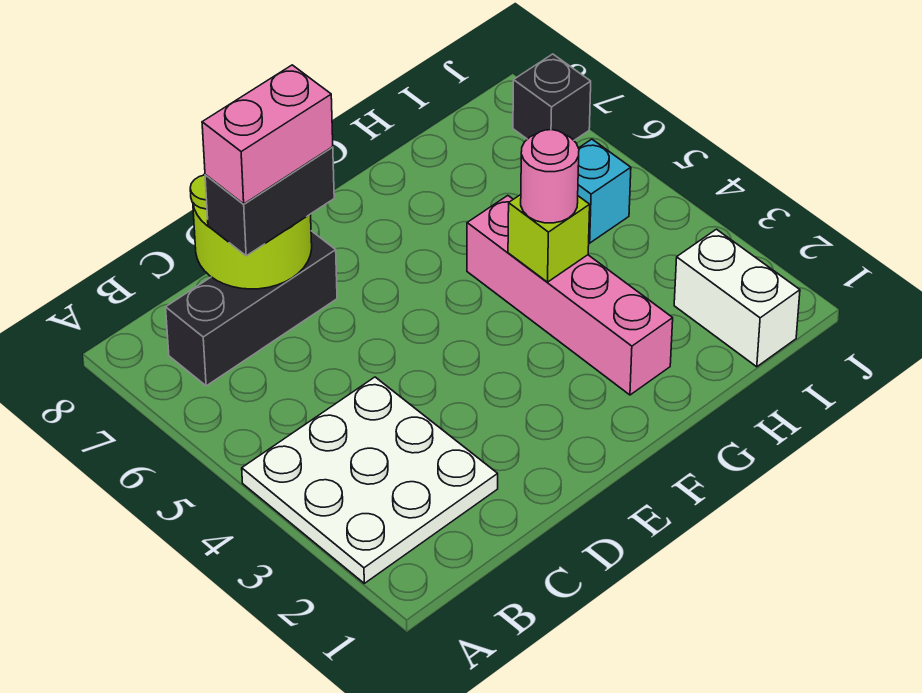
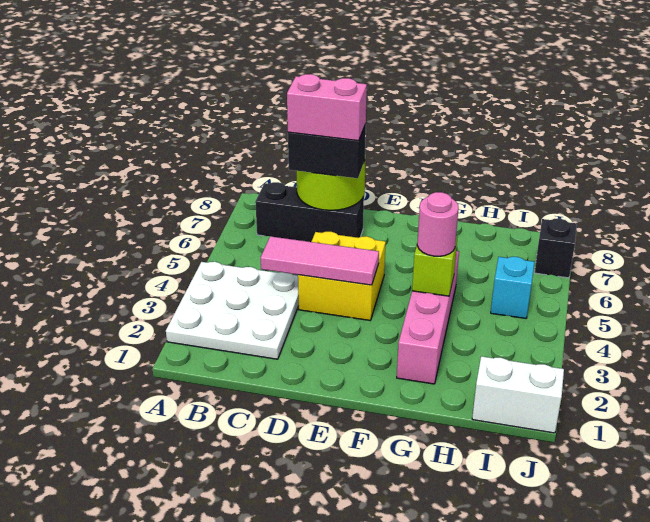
none -> pink tile C4:E4 level 2
none -> yellow brick D4:E5 level 1
white brick I1:I2 level 1 -> white brick I1:J1 level 1

